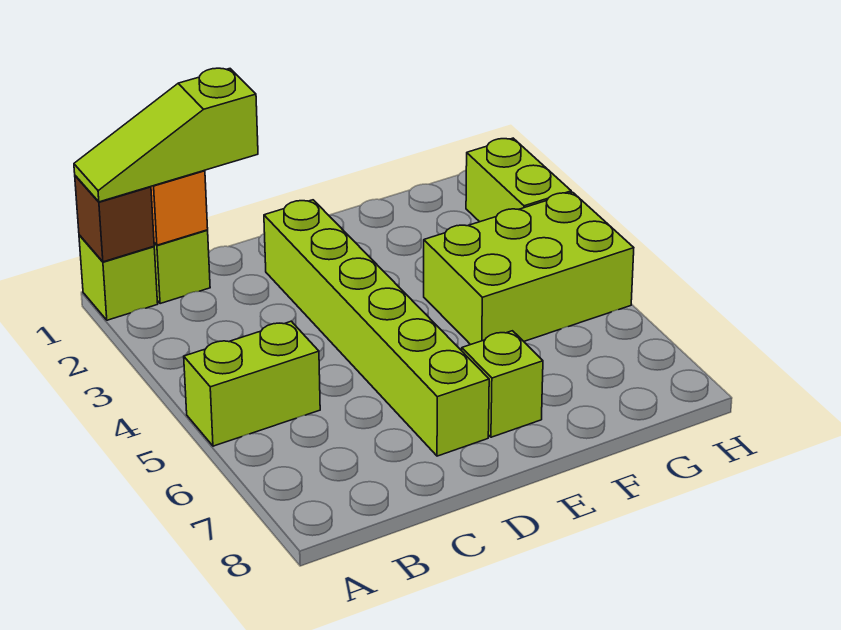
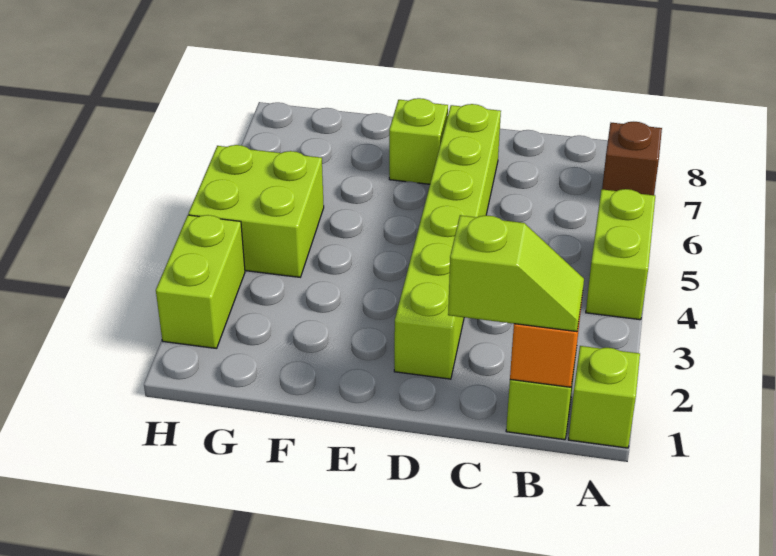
brown brick A1 level 2 -> brown brick A7 level 1
lime slope A1:C1 level 3 top C -> lime slope B1:C1 level 3 top C
lime brick A5:B5 level 1 -> lime brick A4:A5 level 1
lime brick F4:H5 level 1 -> lime brick G4:H5 level 1

